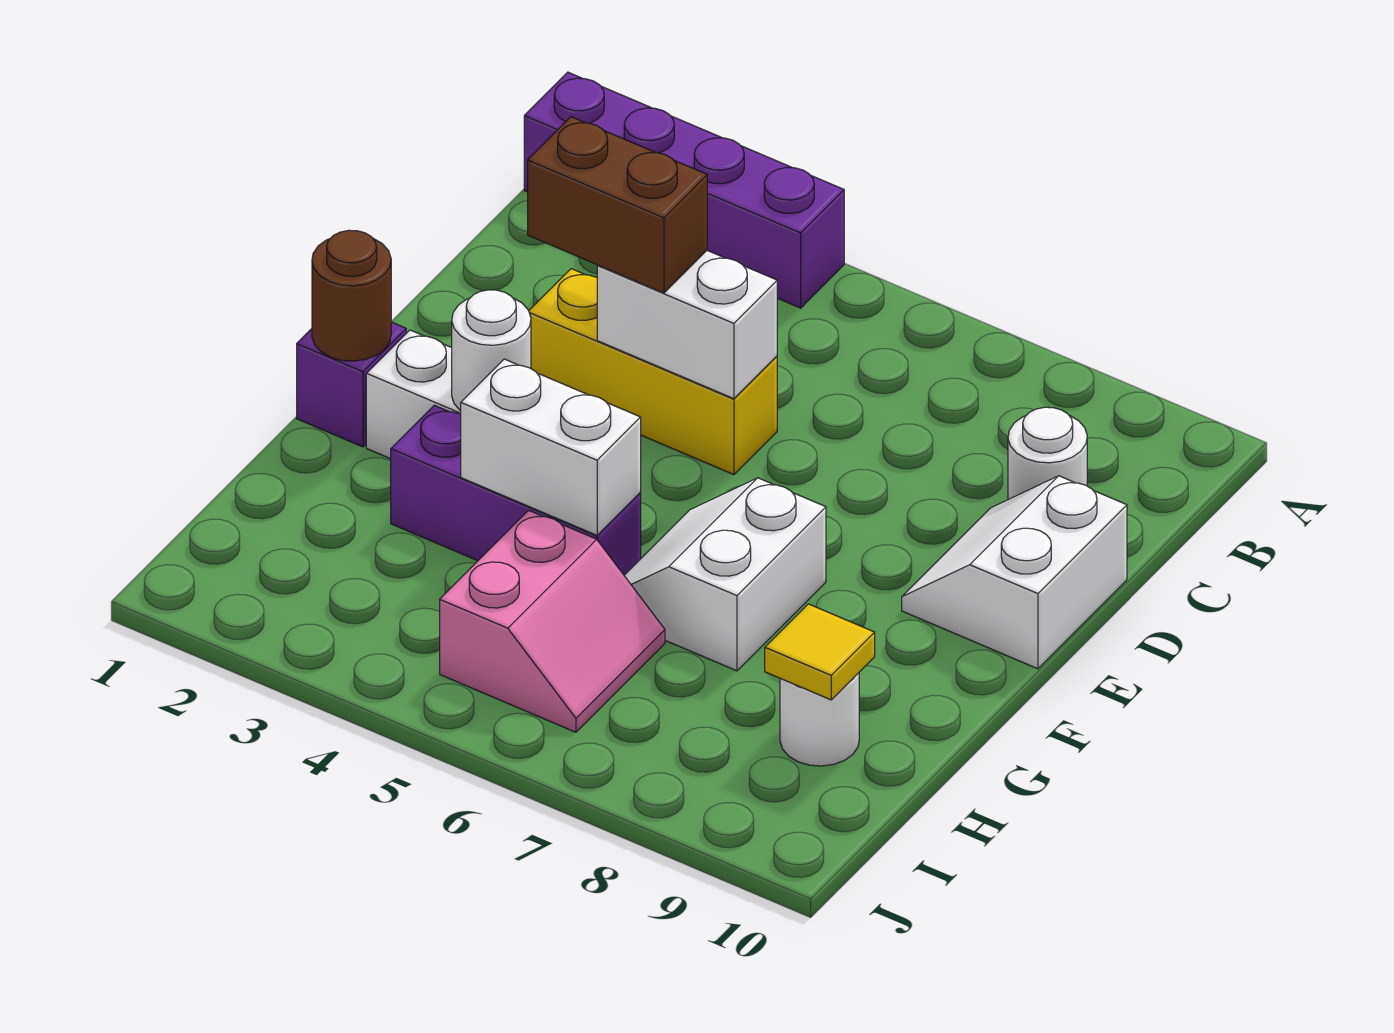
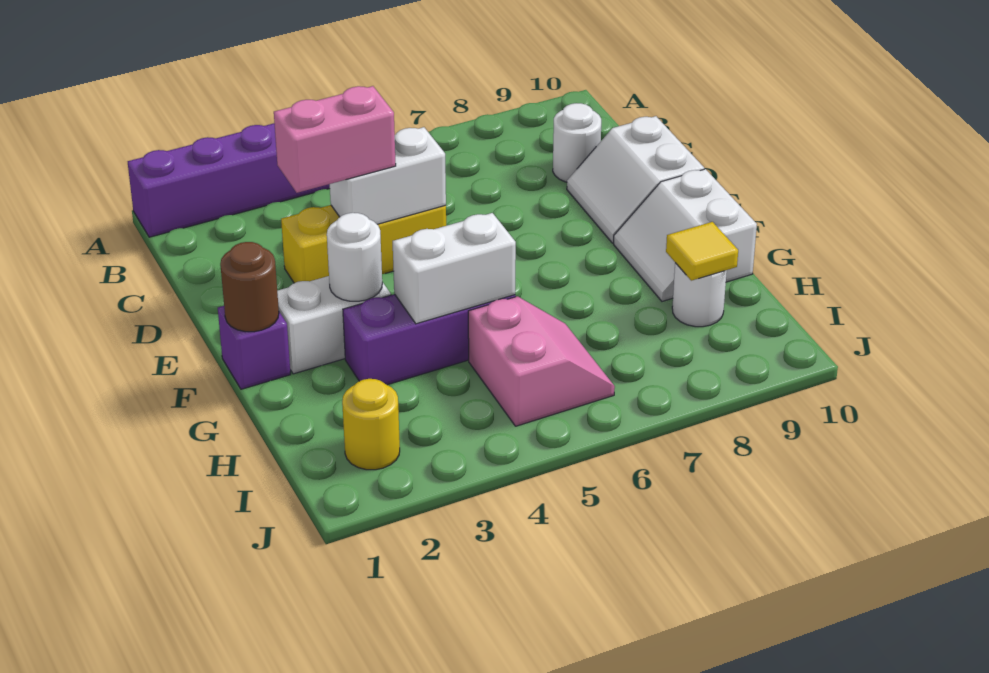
brown brick D3:D4 level 3 -> pink brick D3:D4 level 3
white slope F6:G7 level 1 top 7 -> white slope F9:G10 level 1 top 10
none -> yellow round brick I2 level 1

